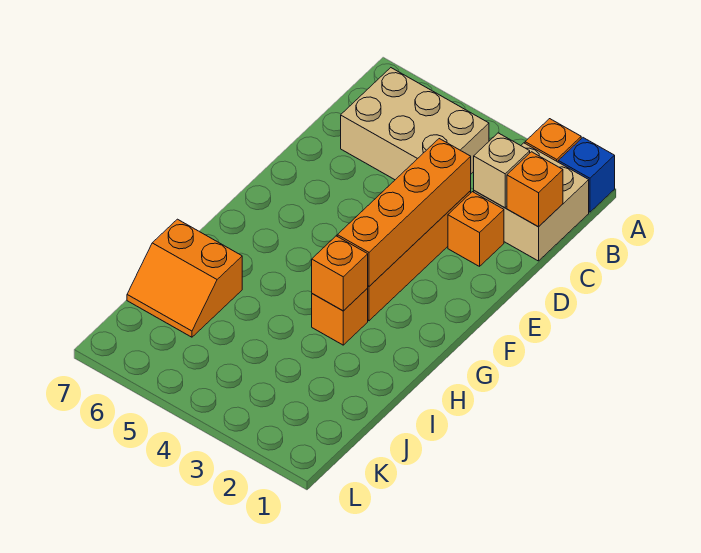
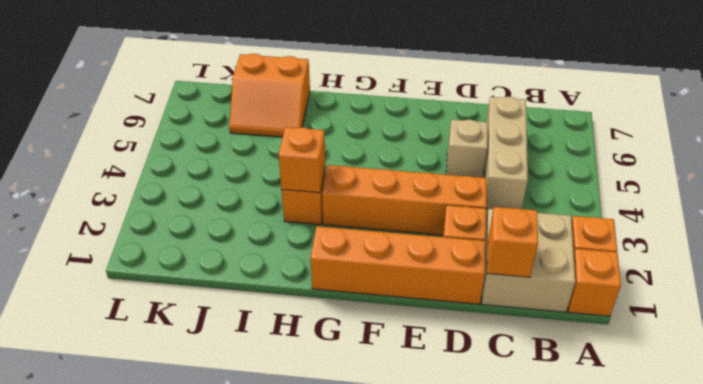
blue brick A1 level 1 -> orange brick A1 level 1
tan brick B4:C6 level 1 -> tan brick C4:C6 level 1
tan brick C2 level 2 -> tan brick D5 level 1
orange brick D3:G3 level 2 -> orange brick D1:G1 level 1
orange slope I6:J7 level 1 top I -> orange slope I6:J7 level 1 top 7

